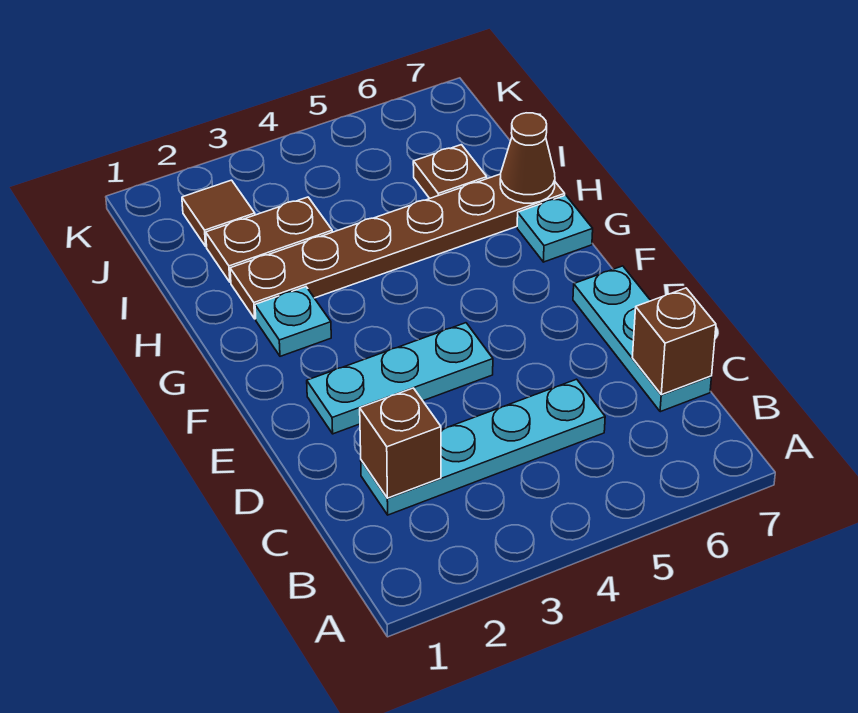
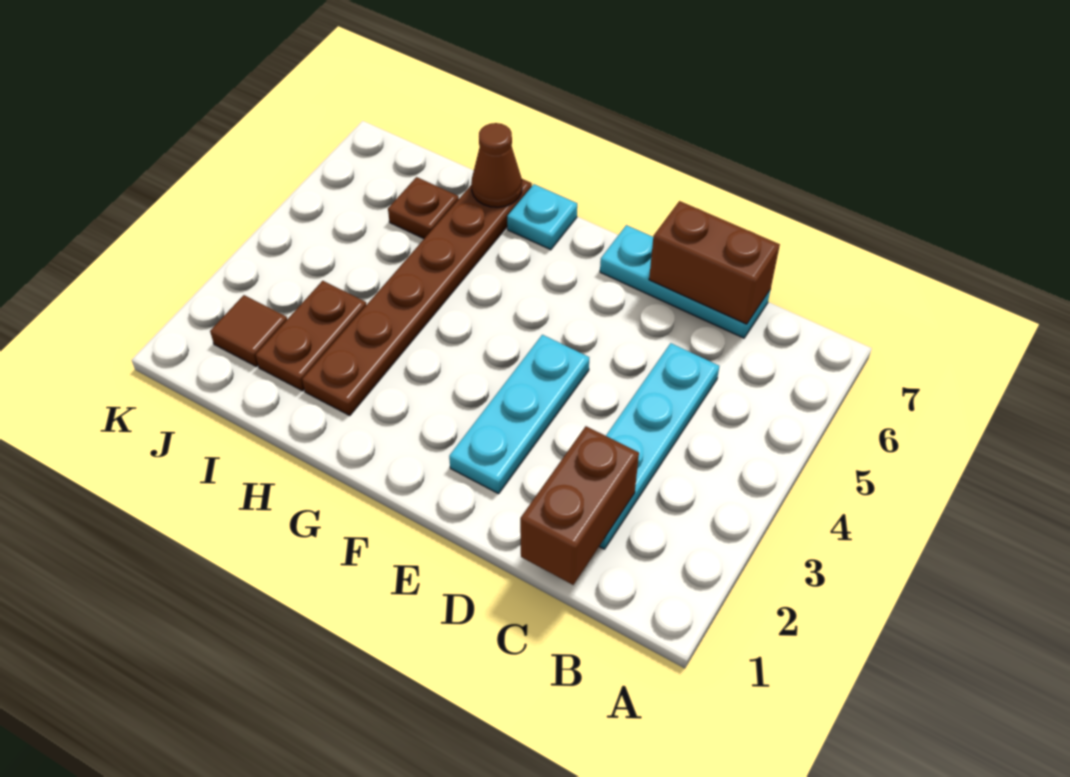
brown brick C2 level 2 -> brown brick C1:C2 level 2
brown brick C7 level 2 -> brown brick C7:D7 level 2
cyan plate G2 level 1 -> none

